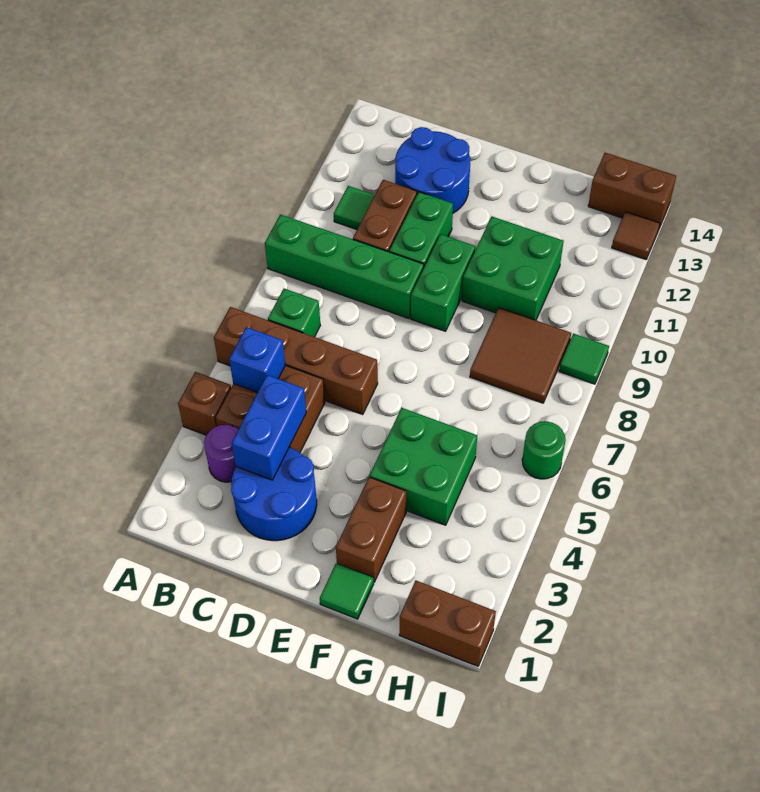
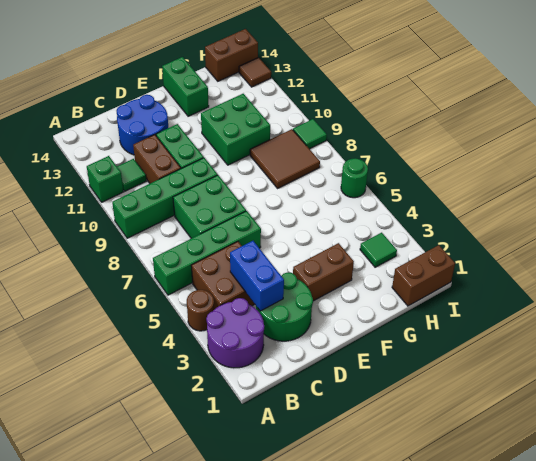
brown brick A4 level 1 -> brown round brick A4 level 1
brown brick A6:D6 level 1 -> green brick A6:D6 level 1
purple round brick B3 level 1 -> purple round brick A2:B3 level 1
blue brick B5 level 2 -> none
green brick B7 level 1 -> green brick A11 level 1
blue round brick C2:D3 level 1 -> green round brick C2:D3 level 1
green brick E9:E10 level 1 -> green brick F13:F14 level 1
green tile F1 level 1 -> green tile H3 level 1
brown brick F2:F3 level 1 -> brown brick E3:F3 level 1
green brick F4:G5 level 1 -> green brick C7:D8 level 1

